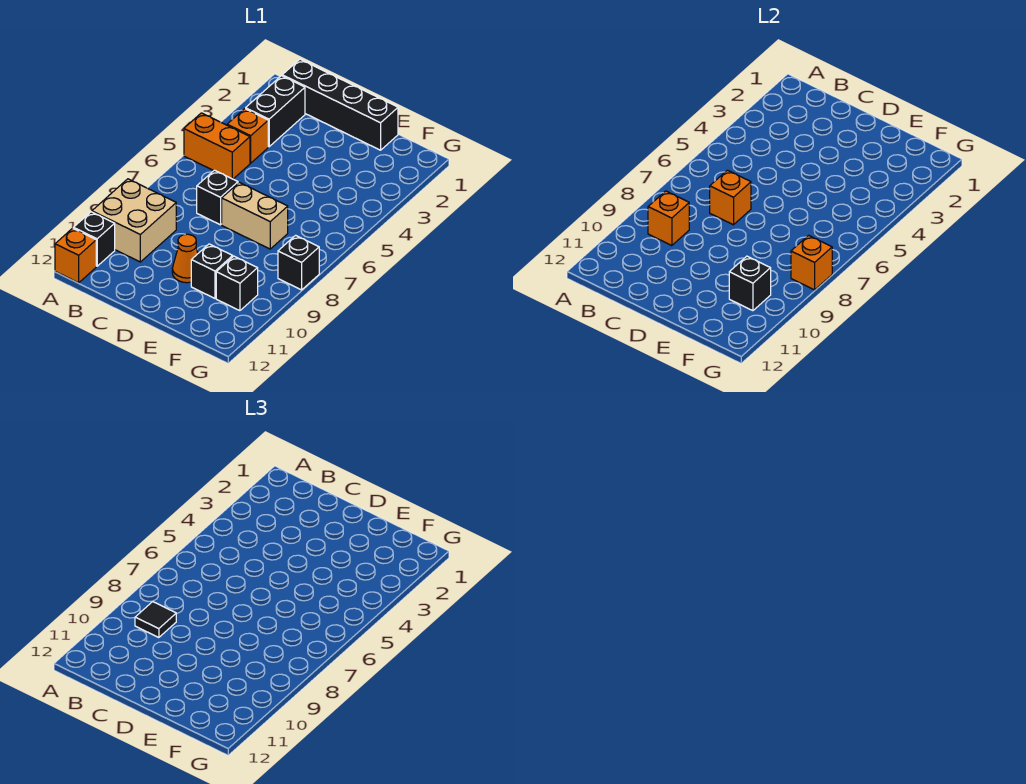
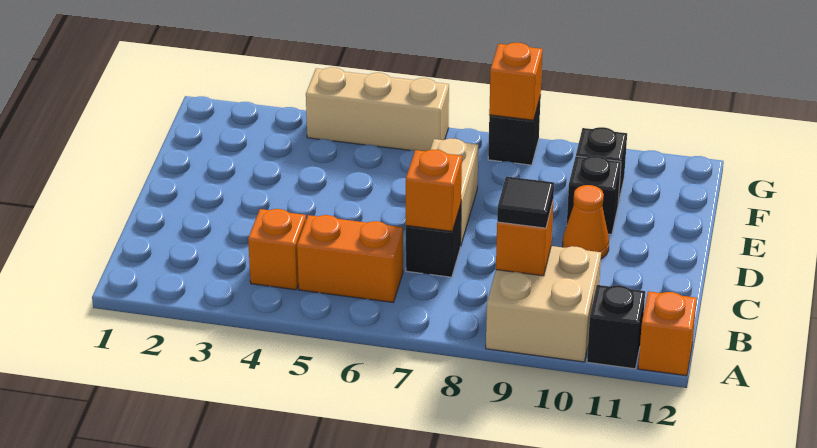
orange brick A5:B5 level 1 -> orange brick B5:B6 level 1
black brick B1:E1 level 1 -> none
black brick B2:B3 level 1 -> none
black brick F10 level 2 -> none
none -> tan brick G4:G6 level 1

